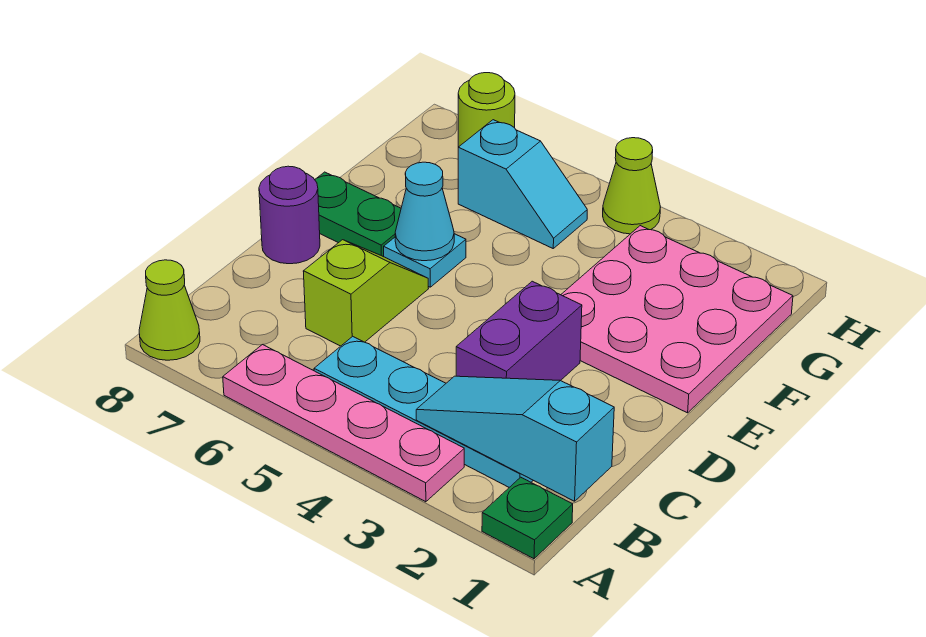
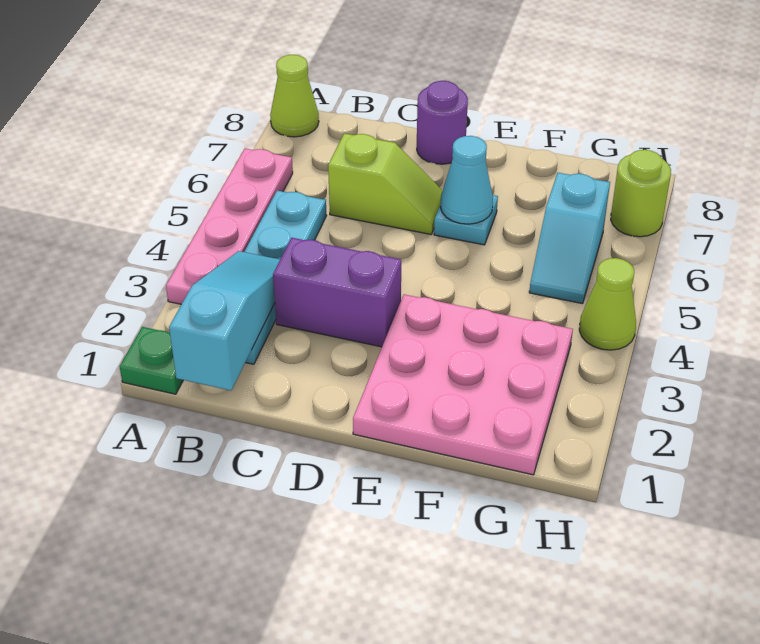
green plate E7:E8 level 1 -> none

